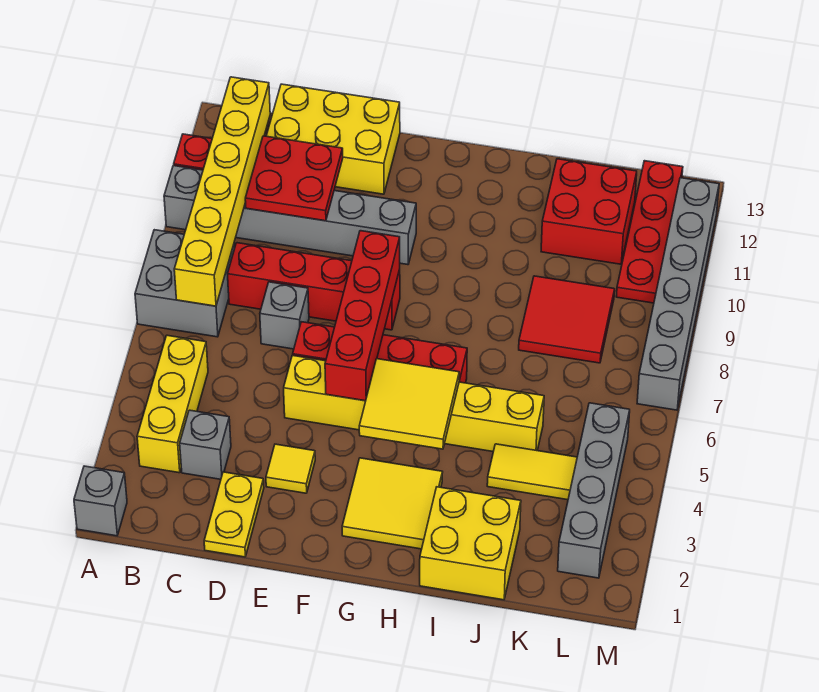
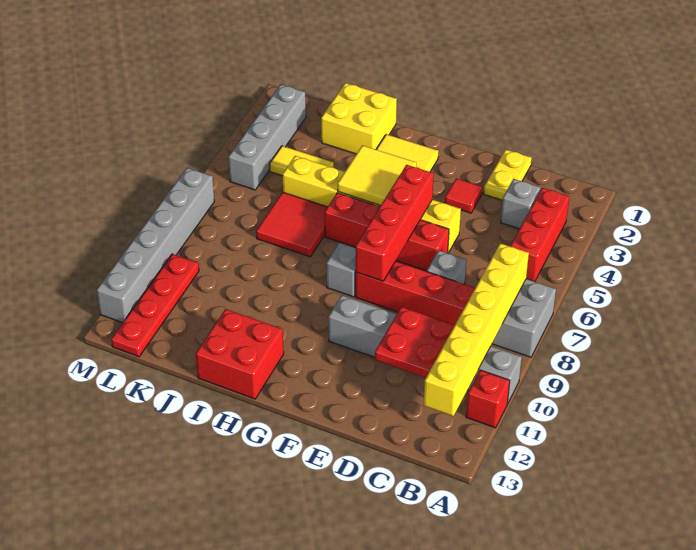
grey brick A1 level 1 -> grey brick G8 level 1
yellow brick B3:B5 level 1 -> red brick B3:B5 level 1
yellow brick C12:E13 level 1 -> none
yellow tile E3 level 1 -> red tile E3 level 1
red tile J8:K9 level 1 -> red tile I6:J7 level 1
red brick J11:K12 level 1 -> red brick H12:I13 level 1

